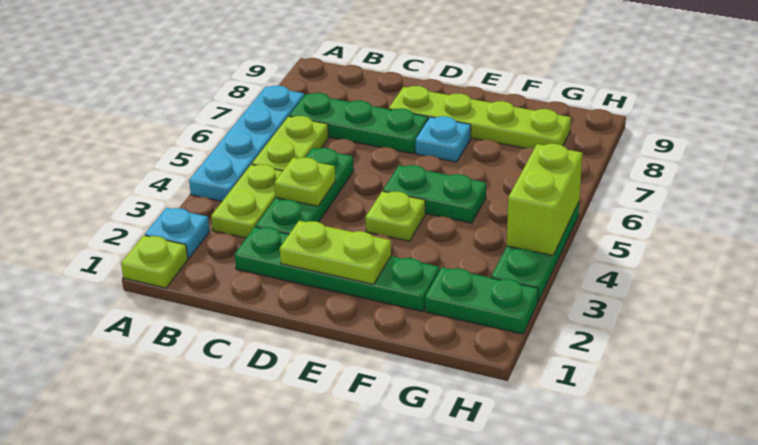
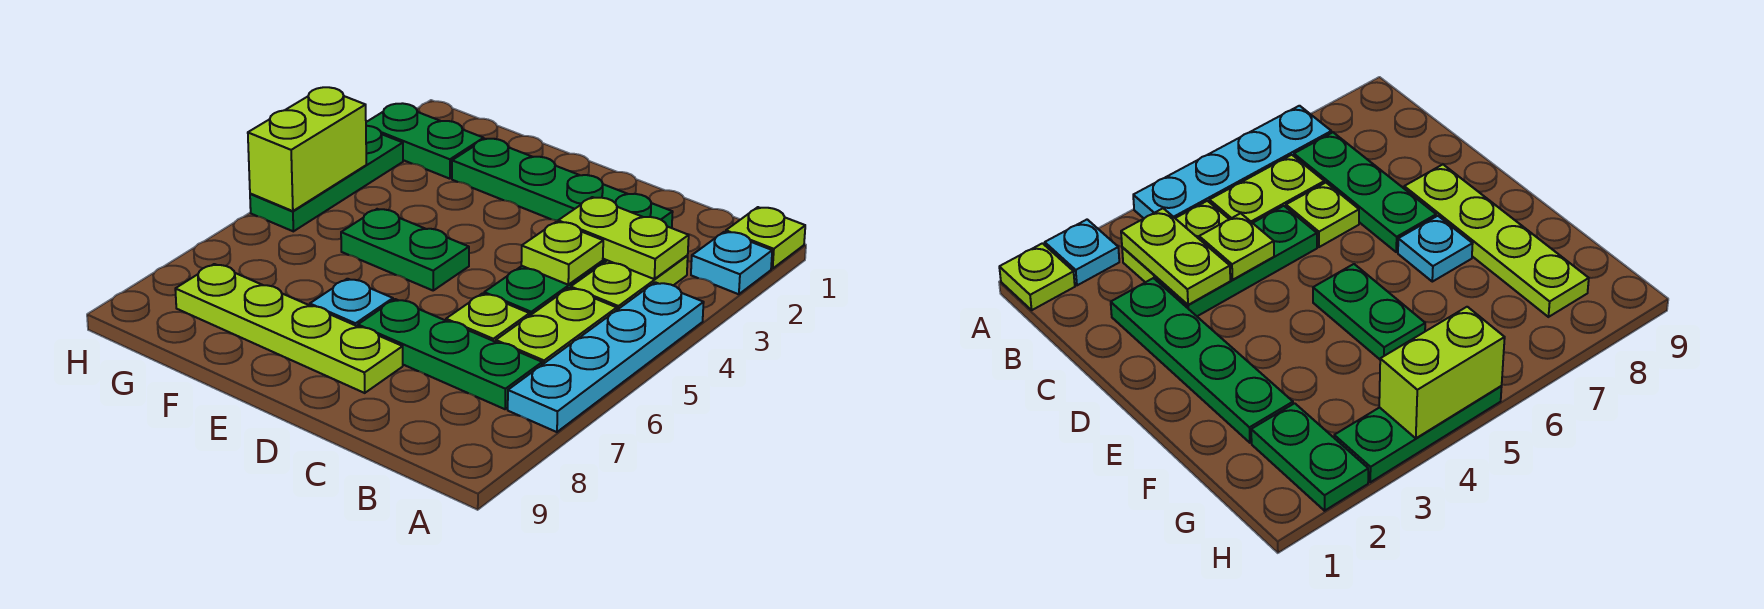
lime plate D2:E2 level 2 -> lime plate B3:C3 level 2
lime plate E4 level 1 -> lime plate C6 level 1

